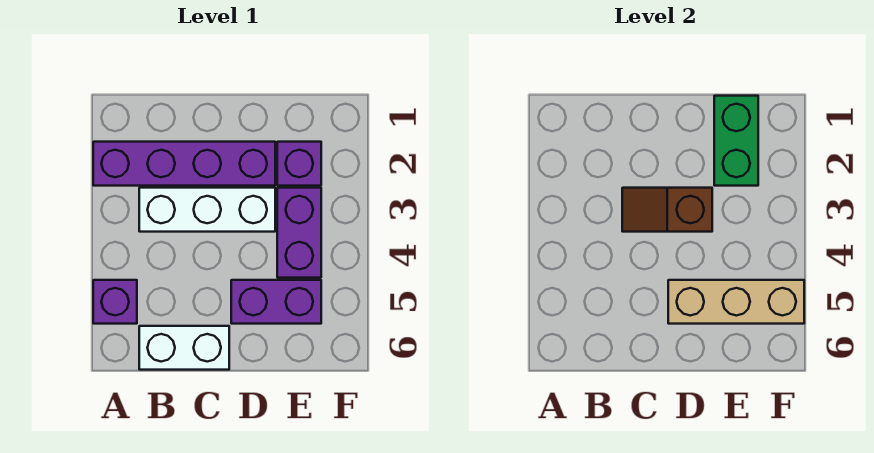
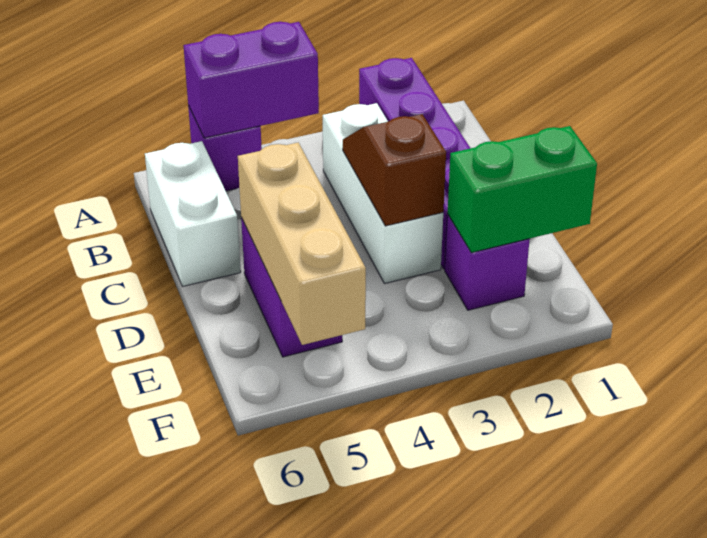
purple brick E3:E4 level 1 -> purple brick A4:A5 level 2

